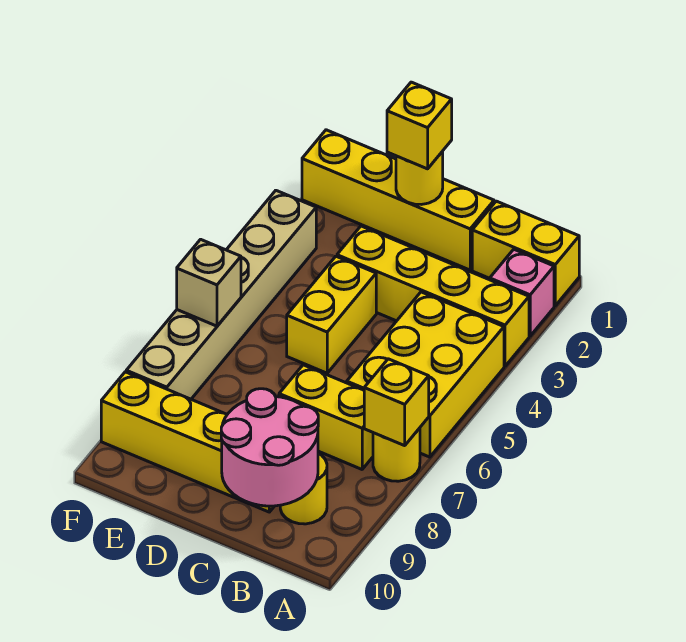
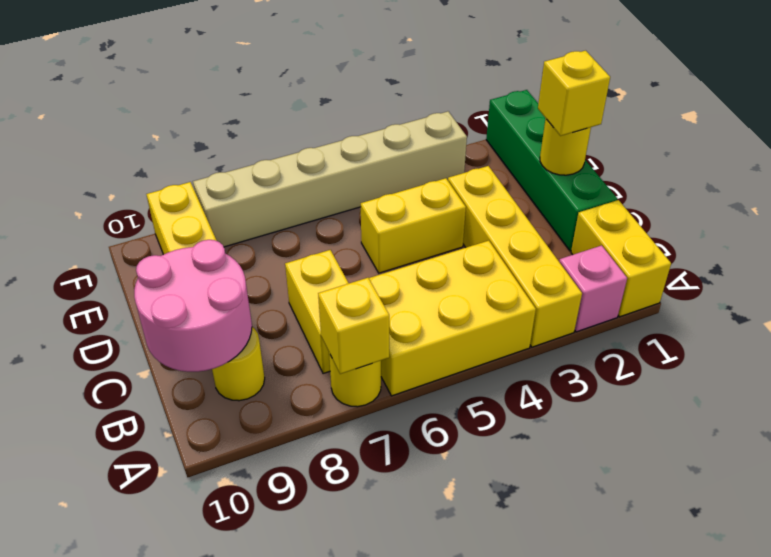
yellow brick C1:F1 level 1 -> green brick C1:F1 level 1
tan brick F6 level 2 -> none

